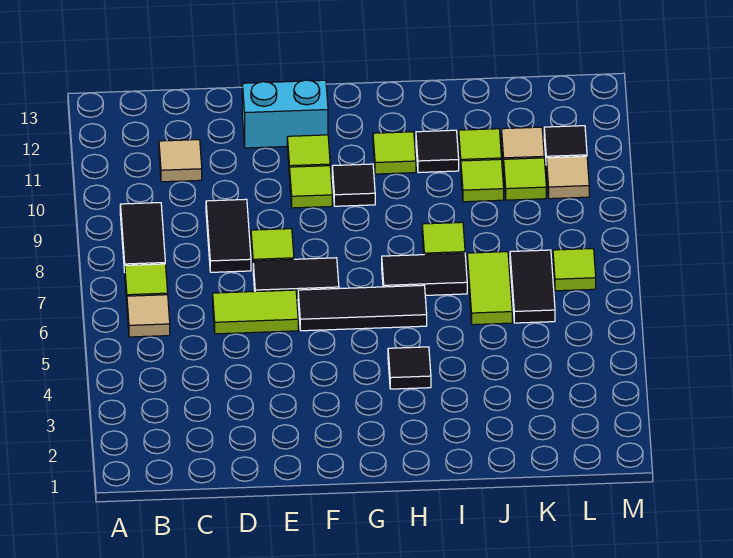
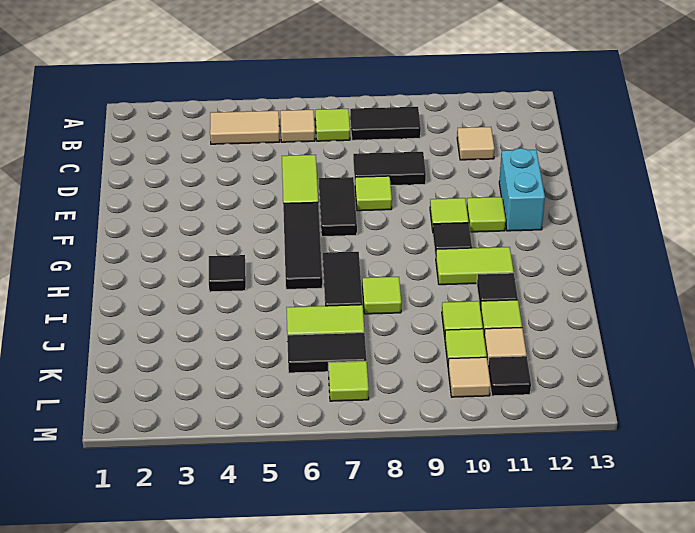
none -> tan tile B4:B5 level 1
lime tile H11 level 1 -> lime tile H10:H11 level 1

